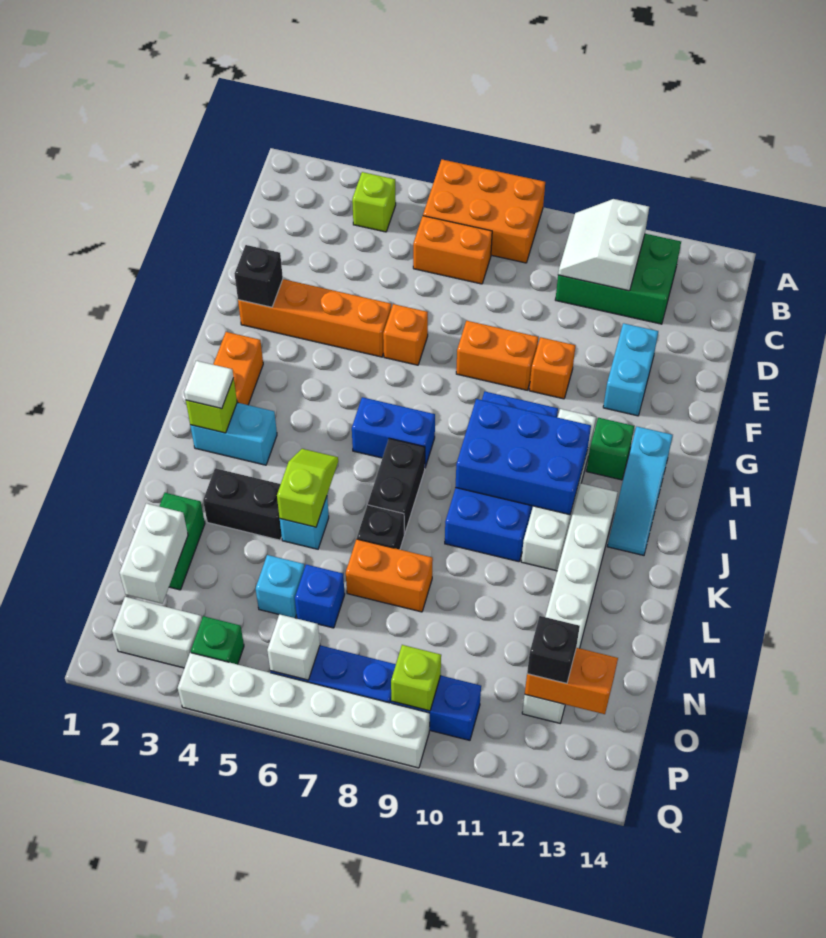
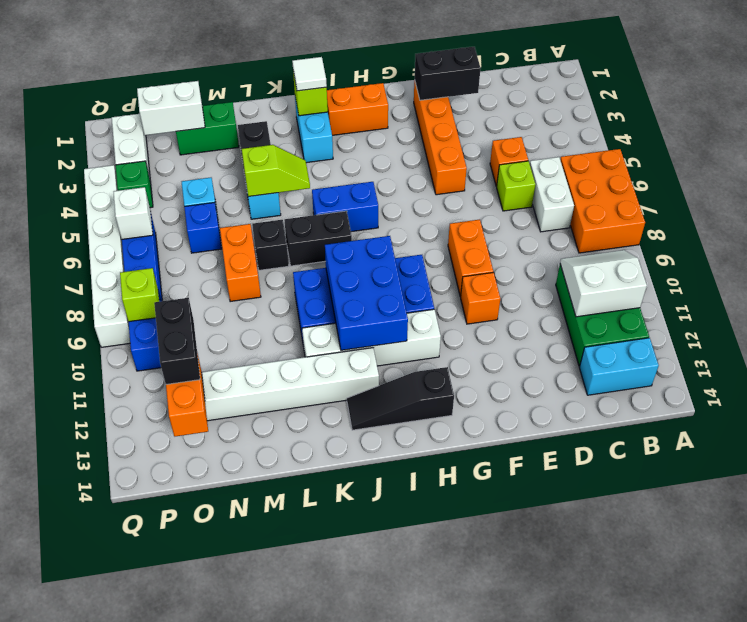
lime brick B4 level 1 -> lime brick D6 level 1
orange brick C6:C7 level 1 -> white brick C6:C7 level 1
cyan brick E12:F12 level 1 -> cyan brick B13:C13 level 1
black brick F2 level 2 -> black brick E2:F2 level 2
orange brick F6 level 1 -> orange brick D5 level 1
green brick H12 level 1 -> none
cyan slope H13:J13 level 1 top H -> black slope H13:J13 level 1 top H
blue brick I6:I7 level 1 -> blue brick I6:J6 level 1
black brick O12 level 3 -> black brick O11:O12 level 3

